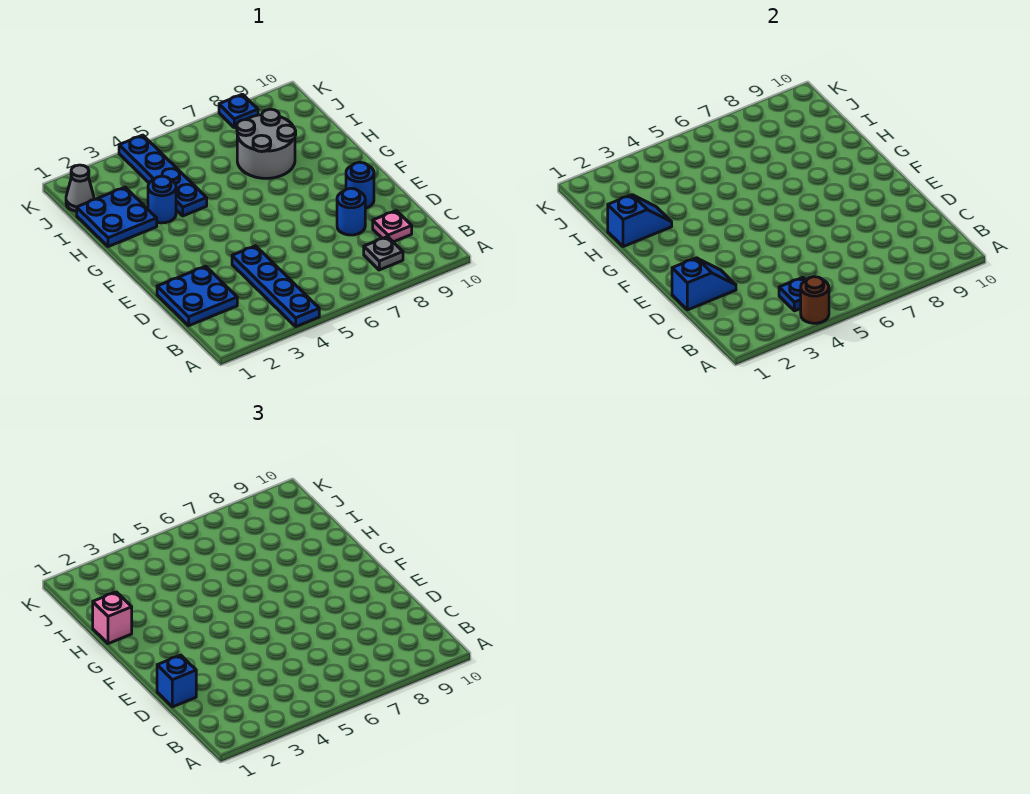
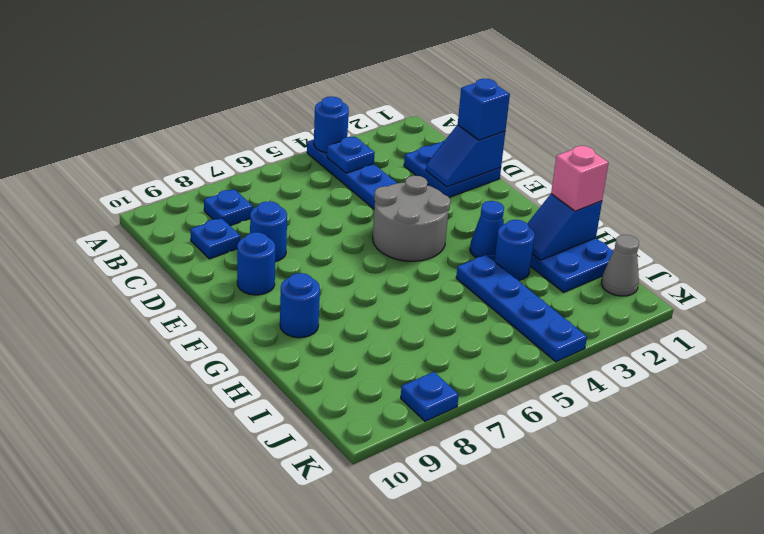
brown round brick A4 level 2 -> blue round brick A4 level 2
grey plate B8 level 1 -> blue plate B8 level 1
pink plate C9 level 1 -> blue plate C9 level 1
none -> blue cone G3 level 1
none -> blue round brick G9 level 1
grey round brick H7:I8 level 1 -> grey round brick E4:F5 level 1

